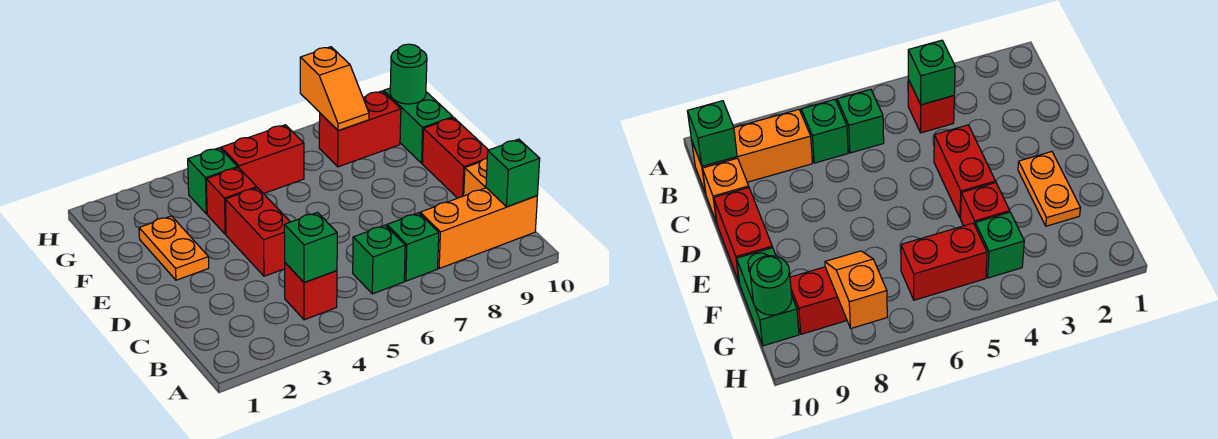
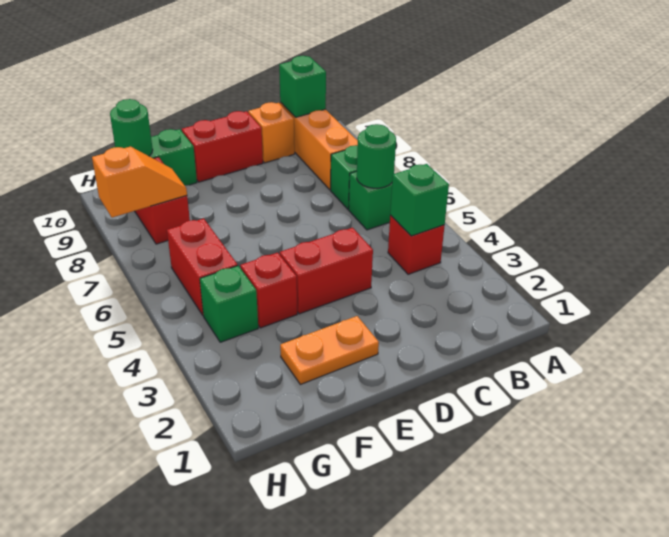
none -> green round brick B6 level 2

